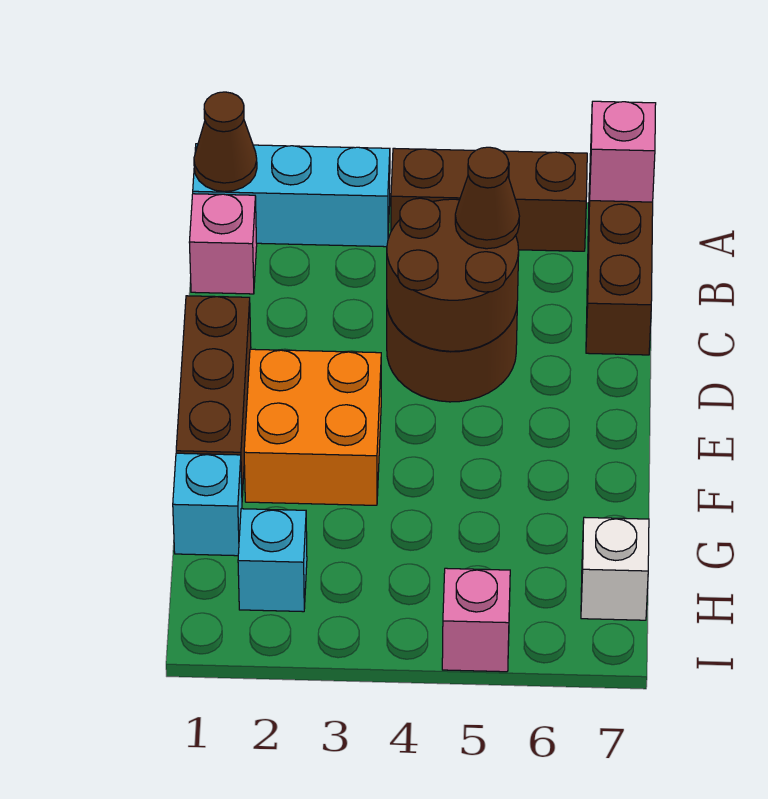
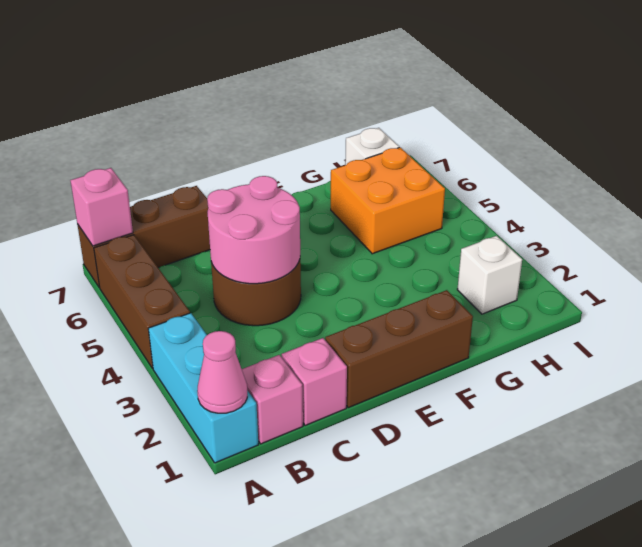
brown cone A1 level 2 -> pink cone A1 level 2
brown round brick C4:D5 level 2 -> pink round brick C4:D5 level 2
brown cone C5 level 3 -> none
orange brick E2:F3 level 1 -> orange brick G5:H6 level 1
cyan brick G1 level 1 -> none
cyan brick H2 level 1 -> white brick H2 level 1
pink brick I5 level 1 -> pink brick C1 level 1

